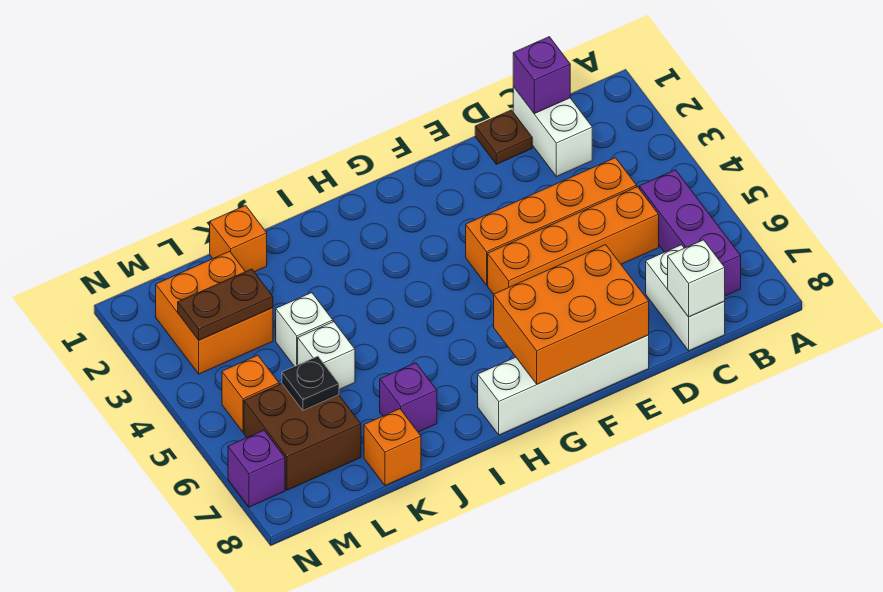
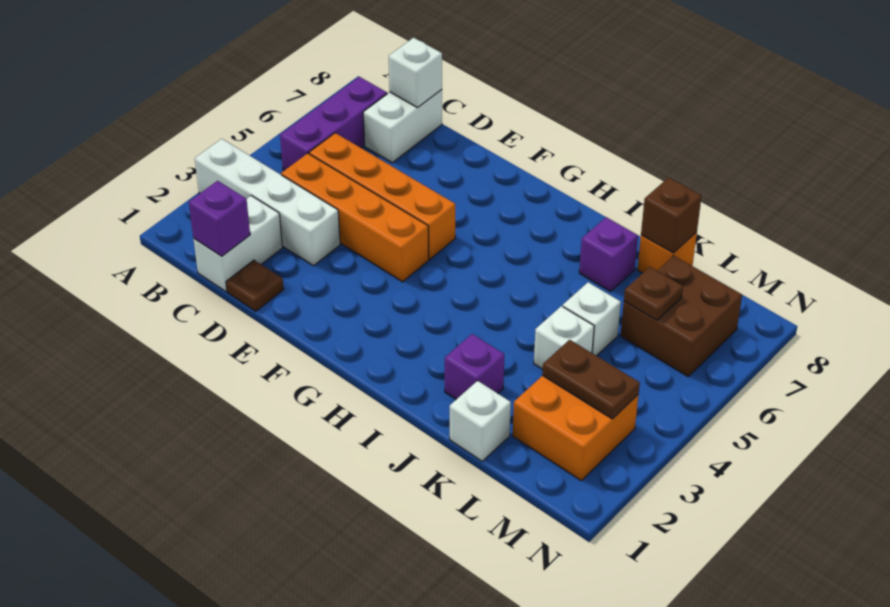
orange brick E7:G8 level 2 -> none
white brick E8:H8 level 1 -> white brick A3:D3 level 1
orange brick K1 level 1 -> white brick K1 level 1
none -> brown brick K8 level 2
black plate L6 level 2 -> brown plate L6 level 2
orange brick M5 level 1 -> none
purple brick N7 level 1 -> purple brick J2 level 1

